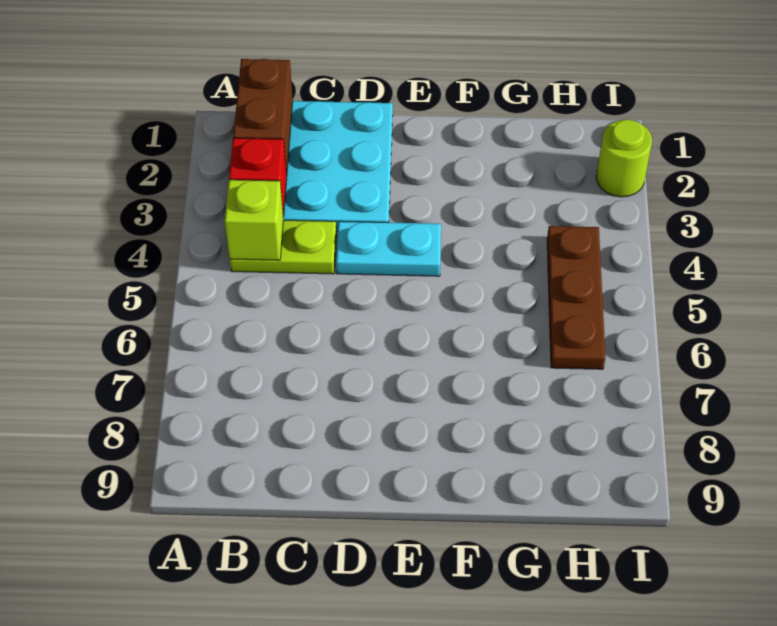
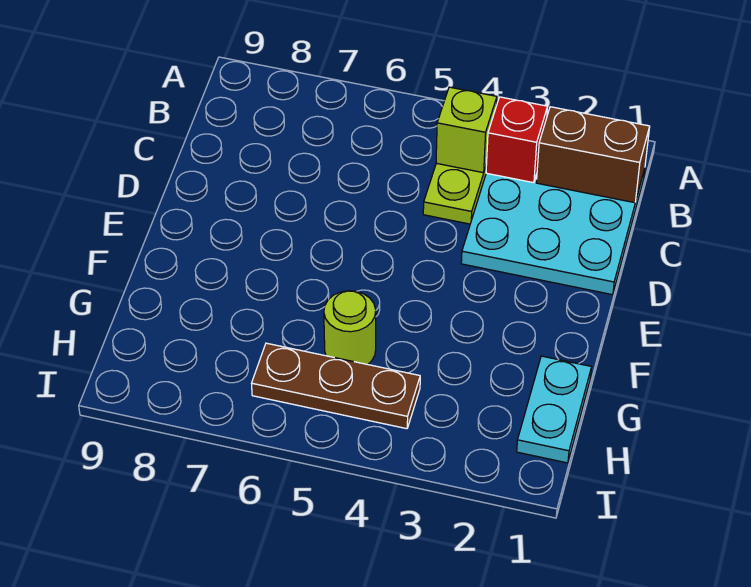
cyan plate D4:E4 level 1 -> cyan plate G1:H1 level 1
lime round brick I2 level 1 -> lime round brick G5 level 1

